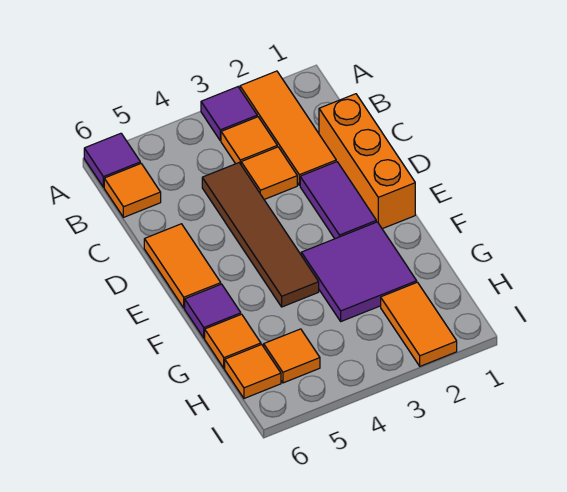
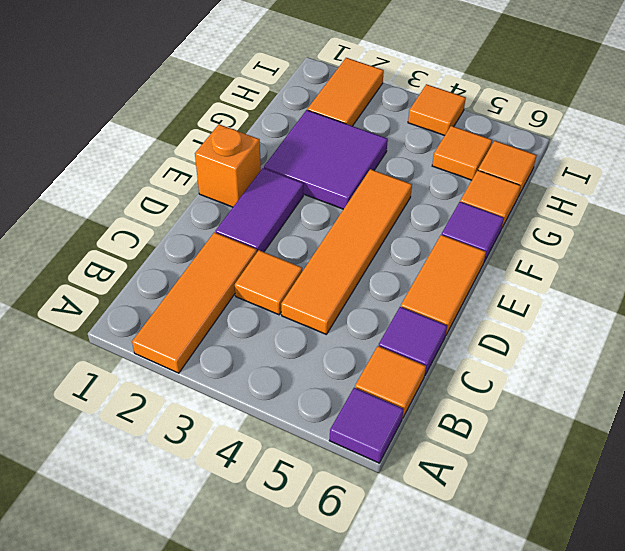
purple tile A3 level 1 -> purple tile C6 level 1
orange tile B3 level 1 -> orange tile I4 level 1
orange brick C1:E1 level 1 -> orange brick E1 level 1
brown tile C4:F4 level 1 -> orange tile C4:F4 level 1

